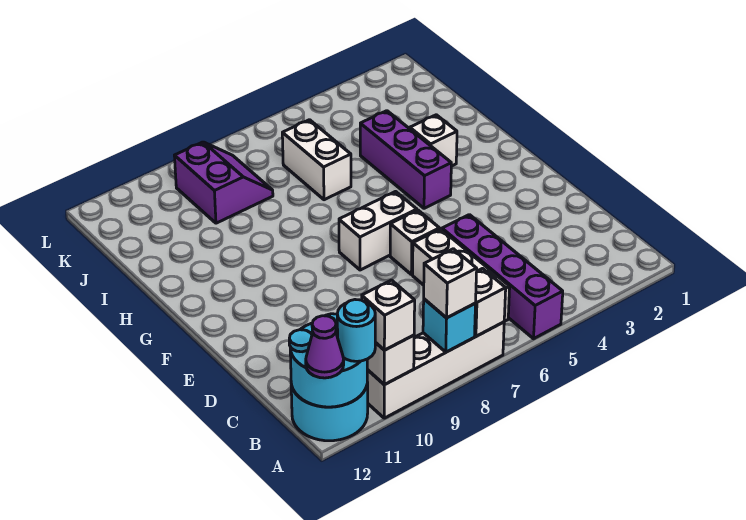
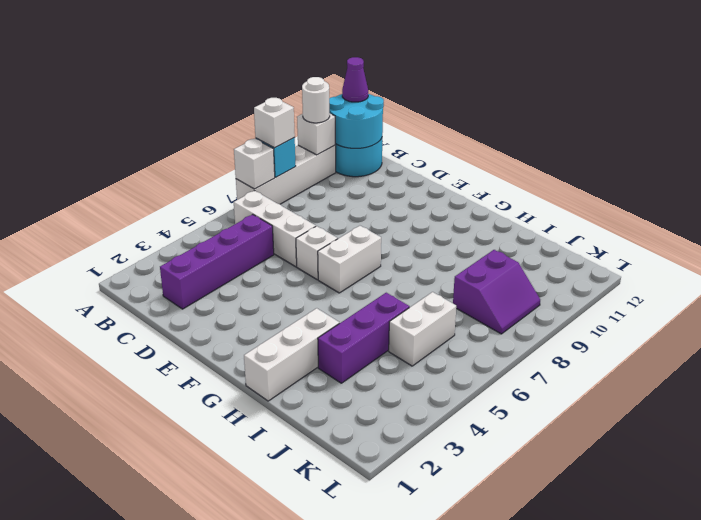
purple brick A5:D5 level 1 -> purple brick C2:C5 level 1
white brick A10 level 3 -> white round brick A10 level 3
cyan round brick A11 level 3 -> none
purple brick G4:I4 level 1 -> purple brick I3:I5 level 1
white brick H3 level 1 -> white brick H1:H3 level 1
white brick I6:J6 level 1 -> white brick J5:J6 level 1
purple slope J8:K9 level 1 top 9 -> purple slope J8:K9 level 1 top J

